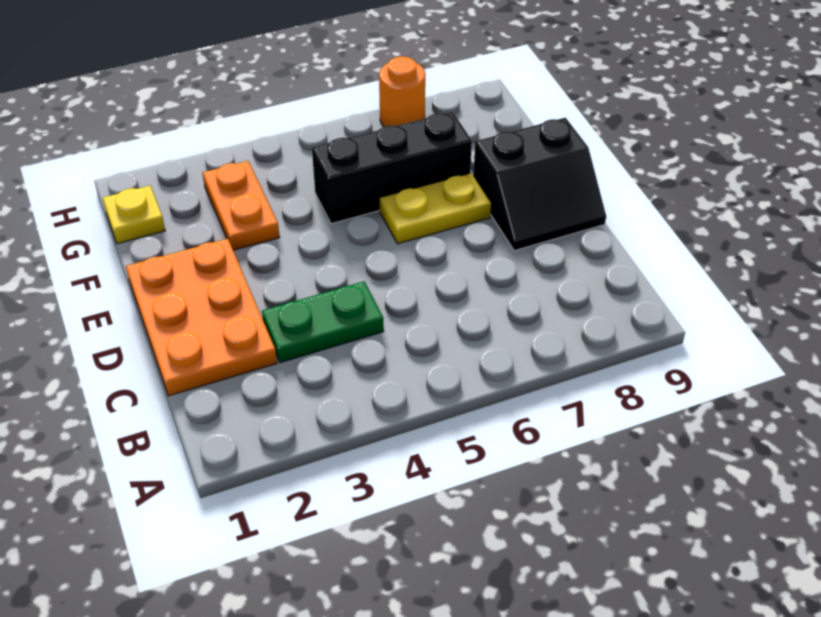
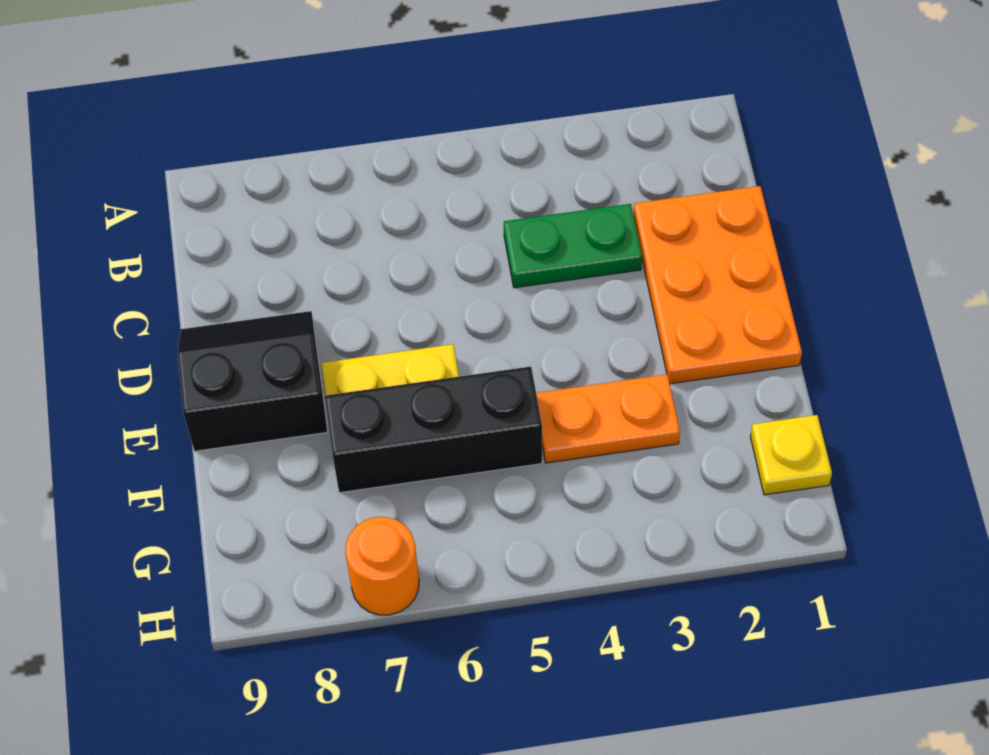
orange plate F3:G3 level 1 -> orange plate F3:F4 level 1

